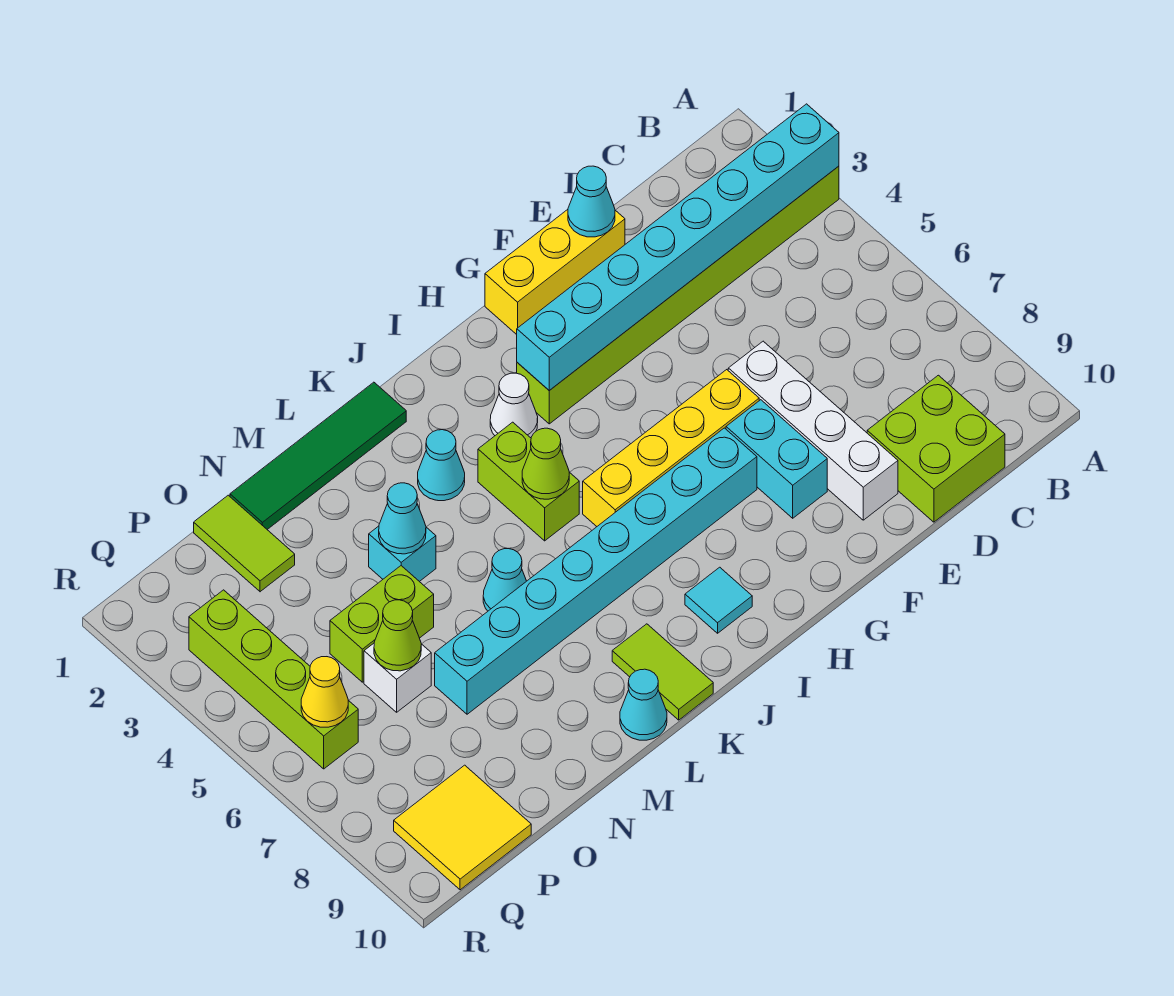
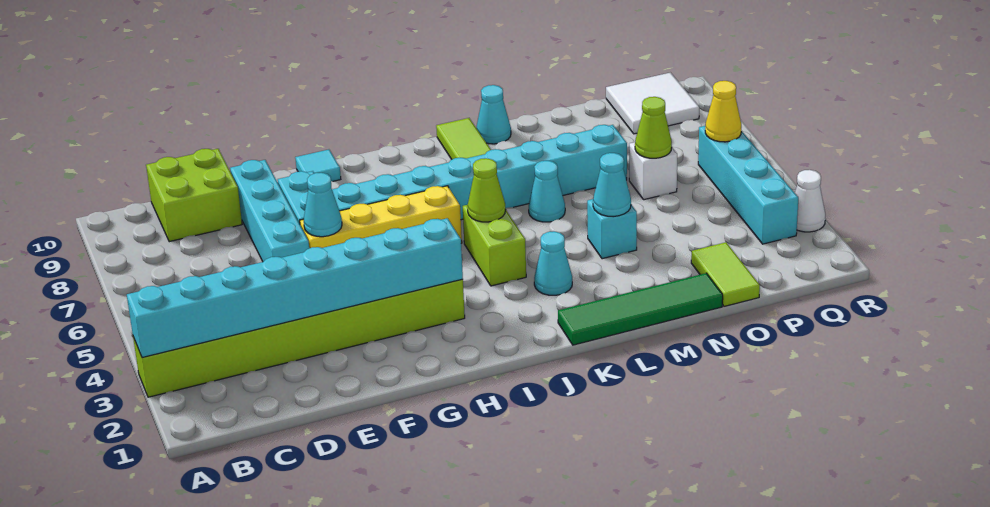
yellow brick E1:G1 level 1 -> none
cyan cone E1 level 2 -> cyan cone F6 level 2
white brick E6:E9 level 1 -> cyan brick E6:E9 level 1
white cone I3 level 1 -> white cone R3 level 1
cyan tile I9 level 1 -> cyan tile G10 level 1
lime brick N5:O5 level 1 -> none
yellow tile P9:Q10 level 1 -> white tile P9:Q10 level 1
lime brick Q3:Q6 level 1 -> cyan brick Q3:Q6 level 1

